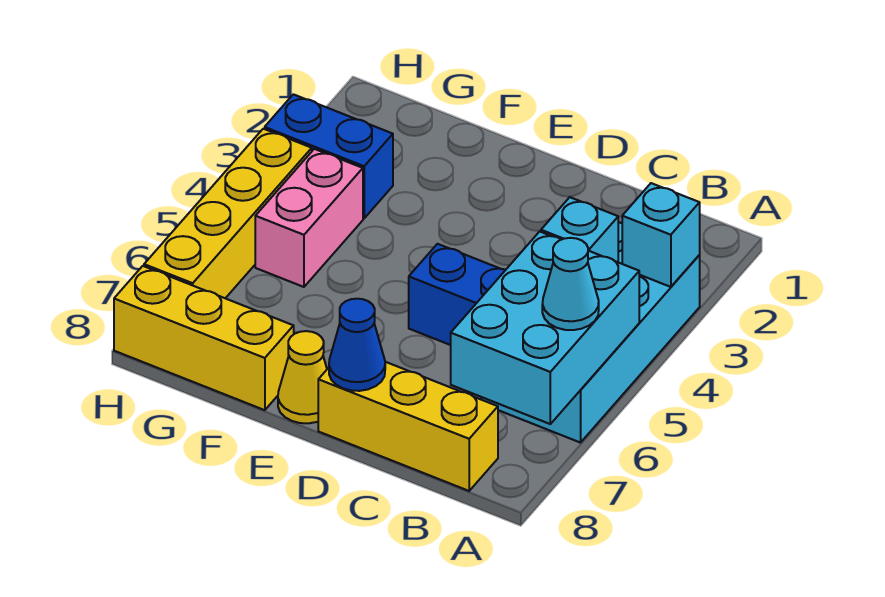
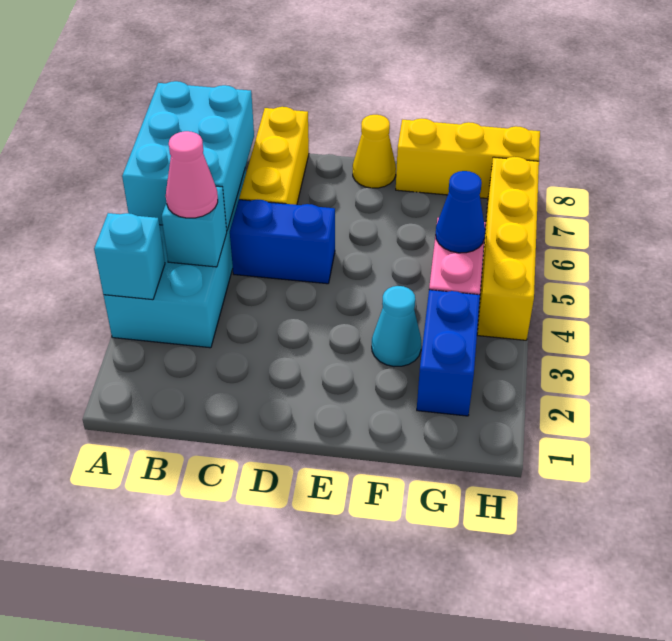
cyan cone A6 level 3 -> cyan cone F3 level 1
none -> pink cone B4 level 3
yellow brick B8:D8 level 1 -> yellow brick C6:C8 level 1
blue cone D8 level 2 -> blue cone G5 level 2
blue brick G3:H3 level 1 -> blue brick G2:G3 level 1

